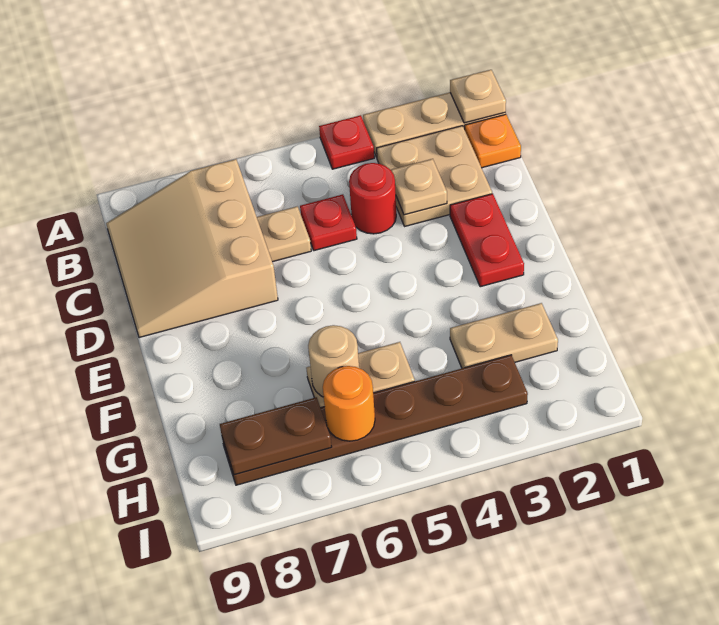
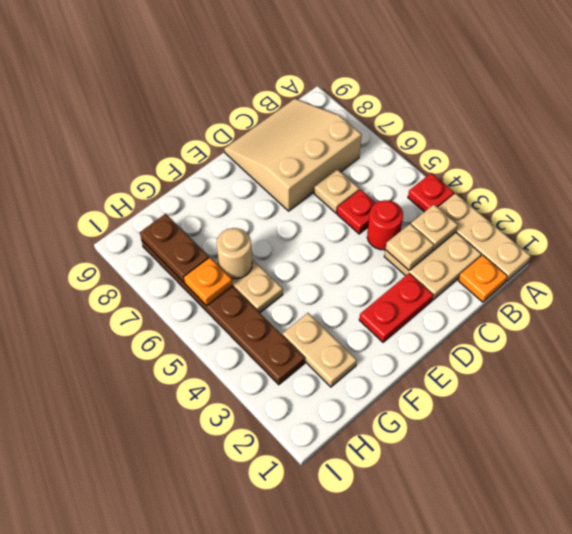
tan plate A1 level 2 -> tan plate B3 level 2
orange round brick H6 level 2 -> orange plate H6 level 2

